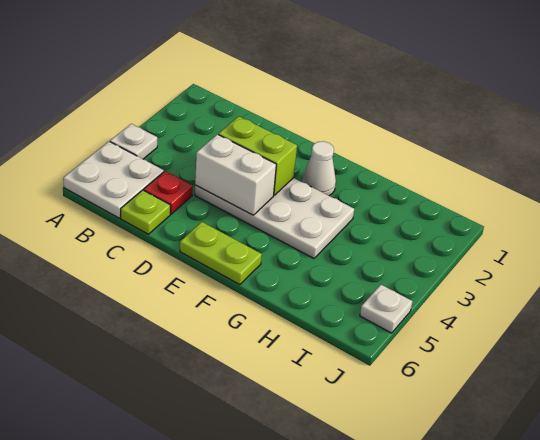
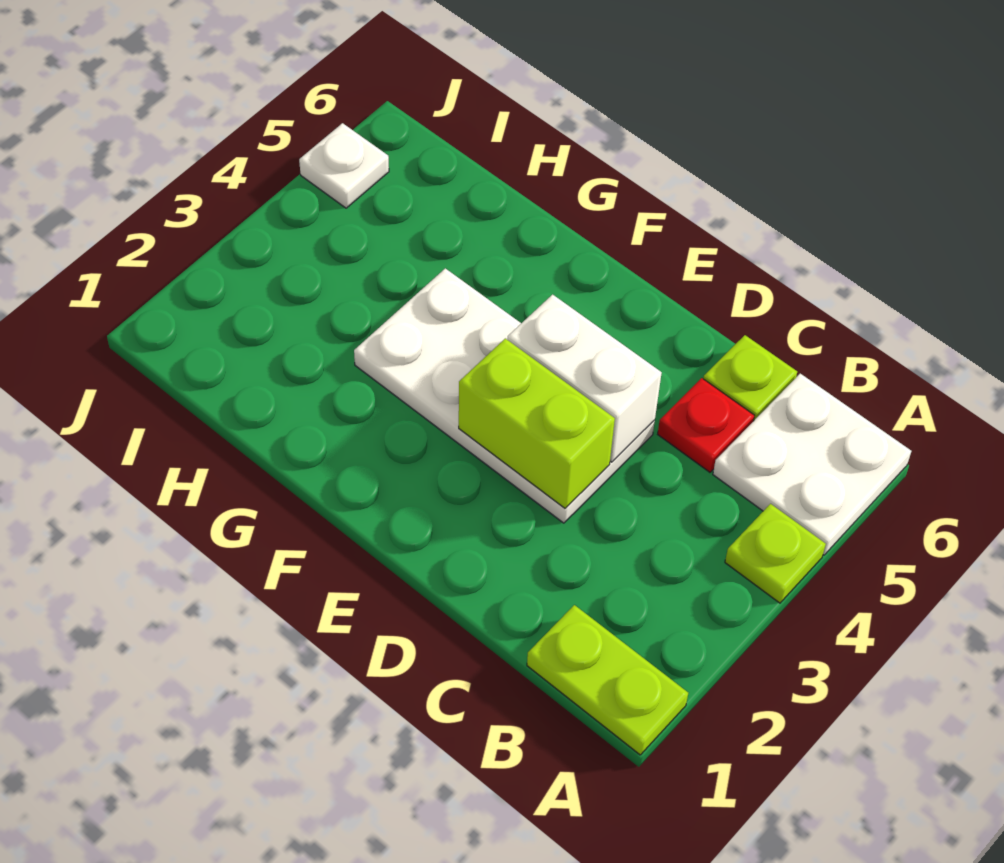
white plate A4 level 1 -> lime plate A4 level 1
lime plate E6:F6 level 1 -> lime plate A1:B1 level 1
white cone F2 level 1 -> none

